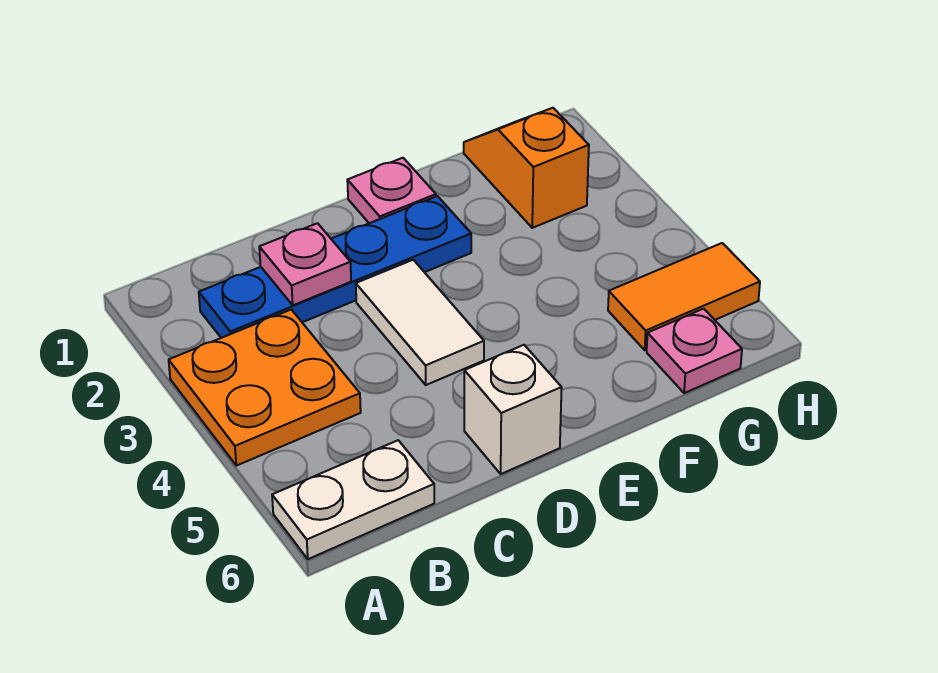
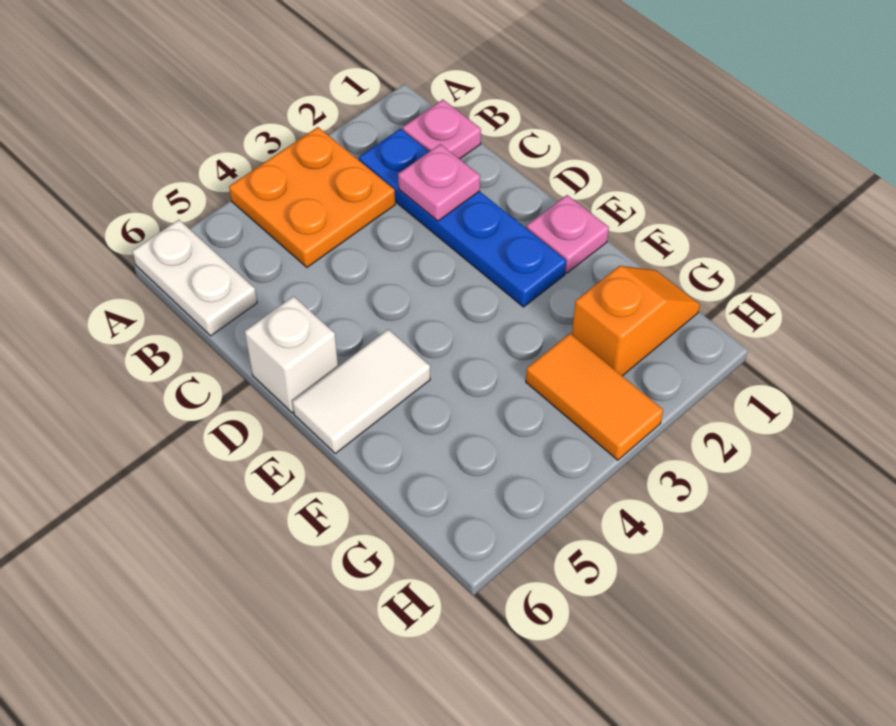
white tile D3:D4 level 1 -> white tile E5:E6 level 1
orange tile G5:H5 level 1 -> orange tile G3:H3 level 1
pink plate G6 level 1 -> pink plate B1 level 1

